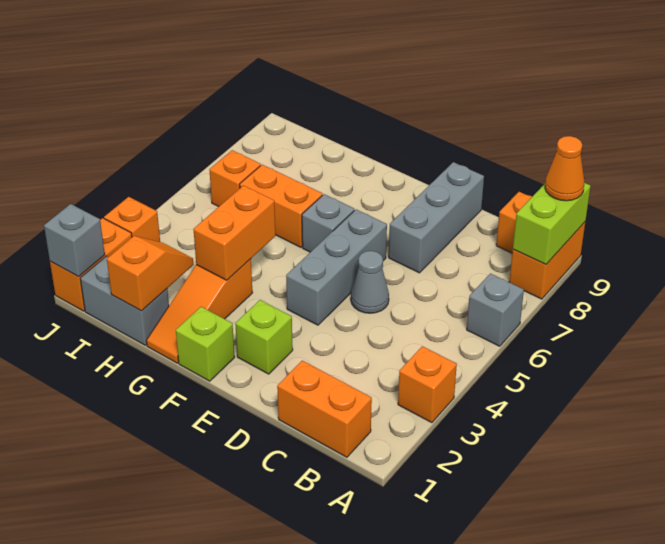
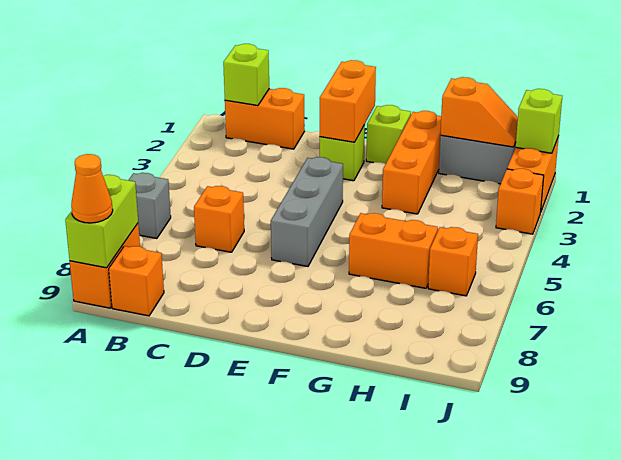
orange brick A3 level 1 -> orange brick C6 level 1
none -> lime brick B1 level 2
grey cone D5 level 1 -> none
grey brick D7:D9 level 1 -> none
grey brick F6 level 1 -> none
orange slope G1:G3 level 1 top 3 -> orange brick G1:G3 level 1
orange brick G3:G4 level 2 -> orange brick E1:E2 level 2
orange slope H1:H2 level 2 top 1 -> orange slope H1:I1 level 2 top H
grey brick J1 level 2 -> lime brick J1 level 2

